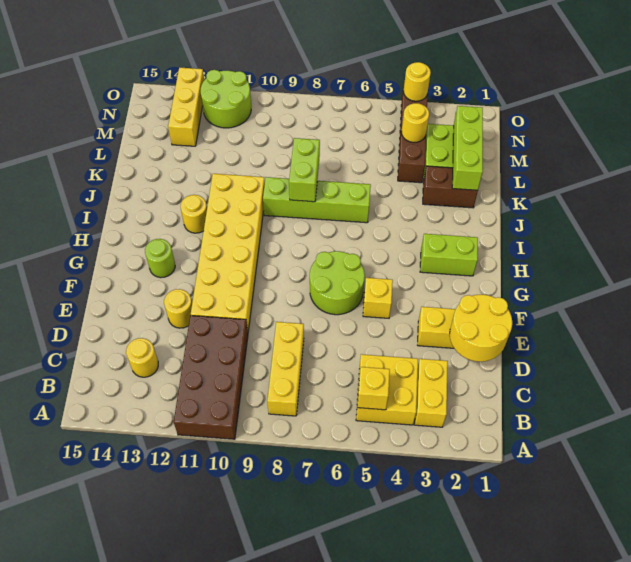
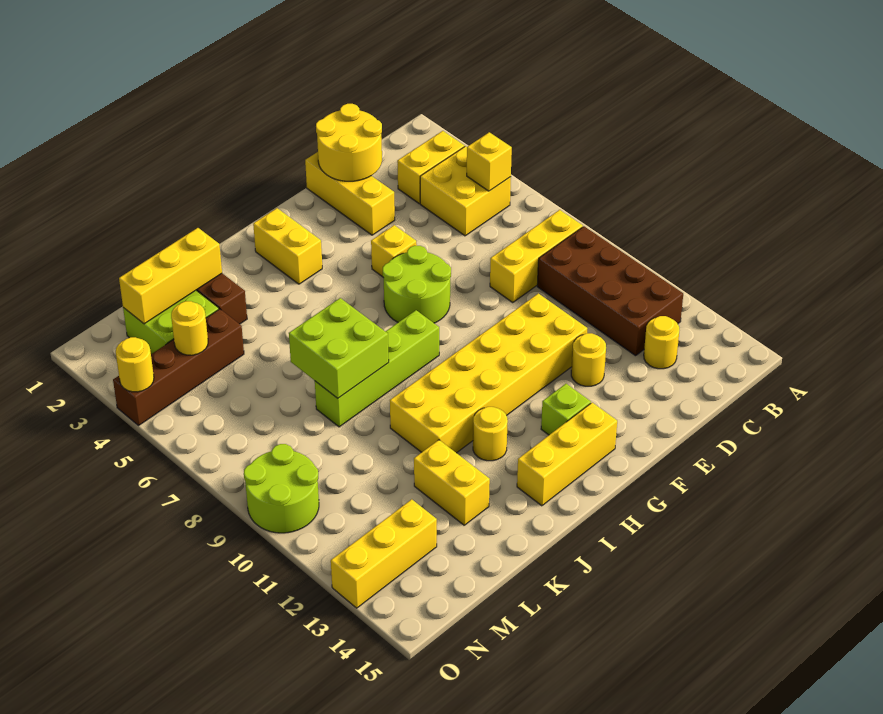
brown brick A10:D11 level 1 -> brown brick B9:C12 level 1
lime round brick G13 level 1 -> lime brick G13 level 1
none -> yellow brick G14:I14 level 1
lime brick H2:H3 level 1 -> yellow brick H2:H3 level 1
lime brick J6:J9 level 1 -> lime brick H8:K8 level 1
lime brick J8:K8 level 2 -> lime brick J7:K8 level 2
lime brick K2:M2 level 2 -> yellow brick K2:M2 level 2
none -> yellow brick K12:K13 level 1
lime round brick N11:O12 level 1 -> lime round brick N9:O10 level 1

